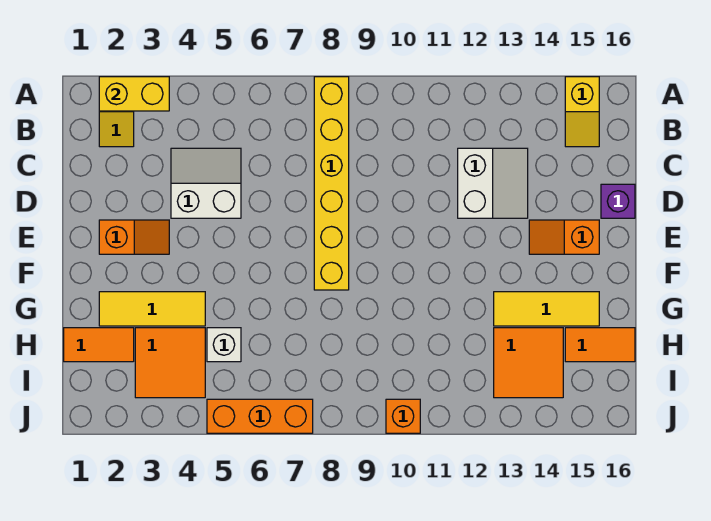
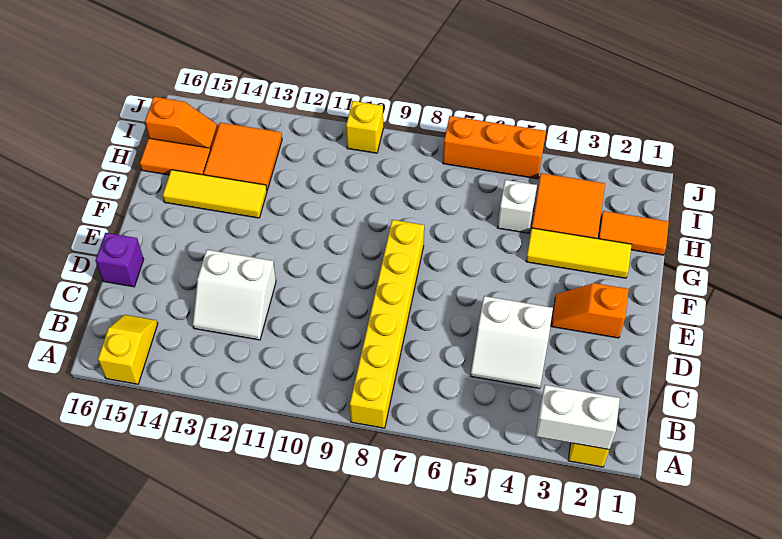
yellow brick A2:A3 level 2 -> white brick A2:A3 level 2
white slope C12:D13 level 1 top 12 -> white slope C12:D13 level 1 top D
orange slope E14:E15 level 1 top 15 -> orange slope I15:I16 level 1 top 16
orange brick J10 level 1 -> yellow brick J10 level 1

